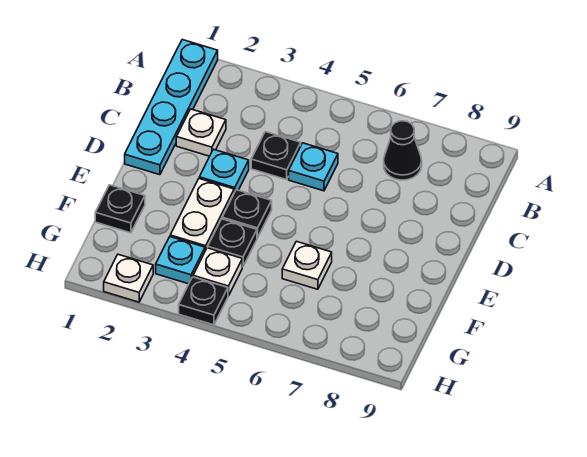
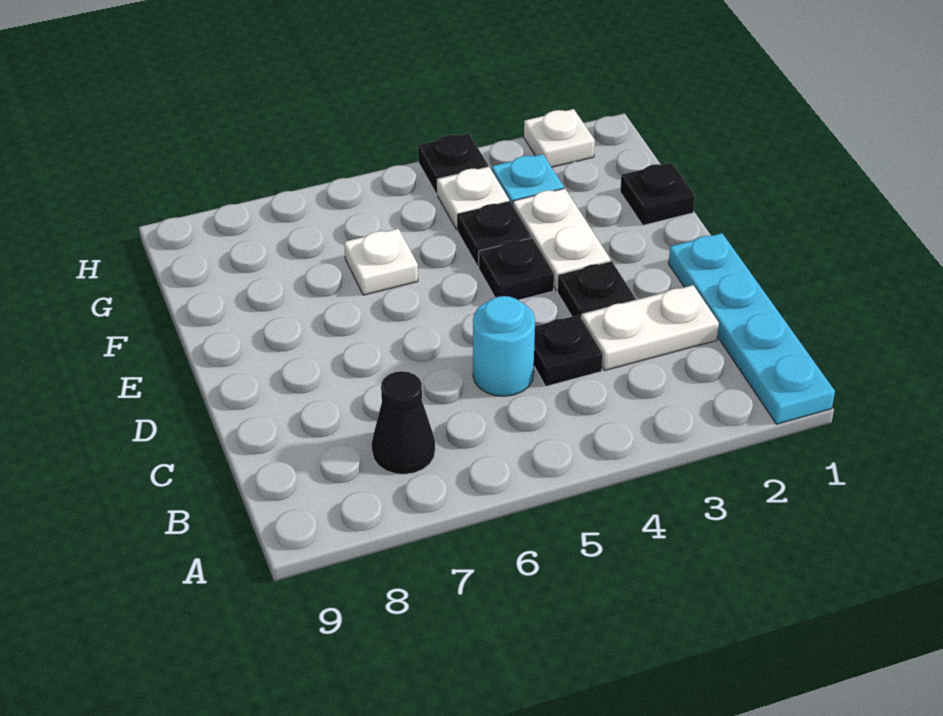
white plate C2 level 1 -> white plate C2:C3 level 1
cyan plate C5 level 1 -> cyan round brick C5 level 1
cyan plate D3 level 1 -> black plate D3 level 1

